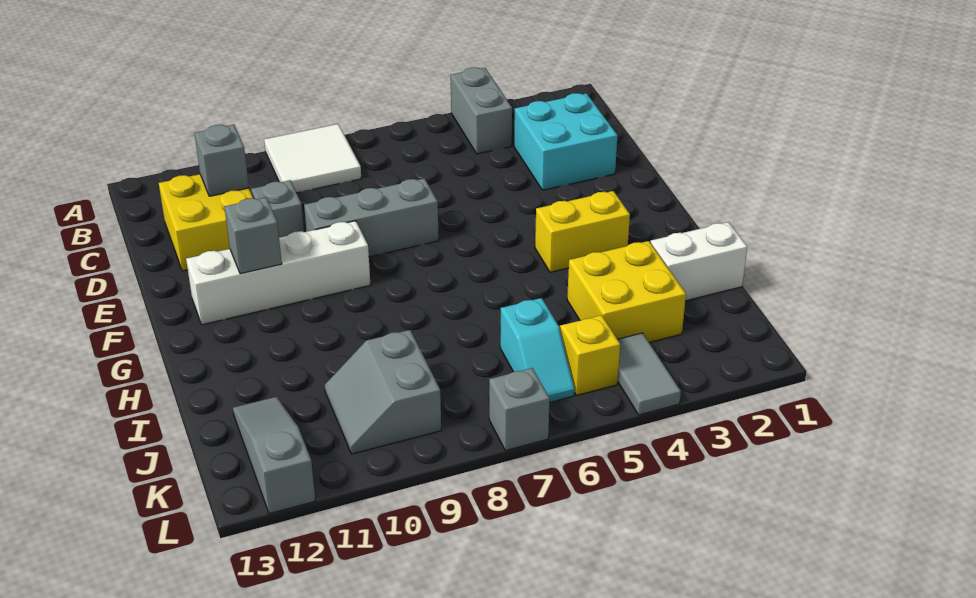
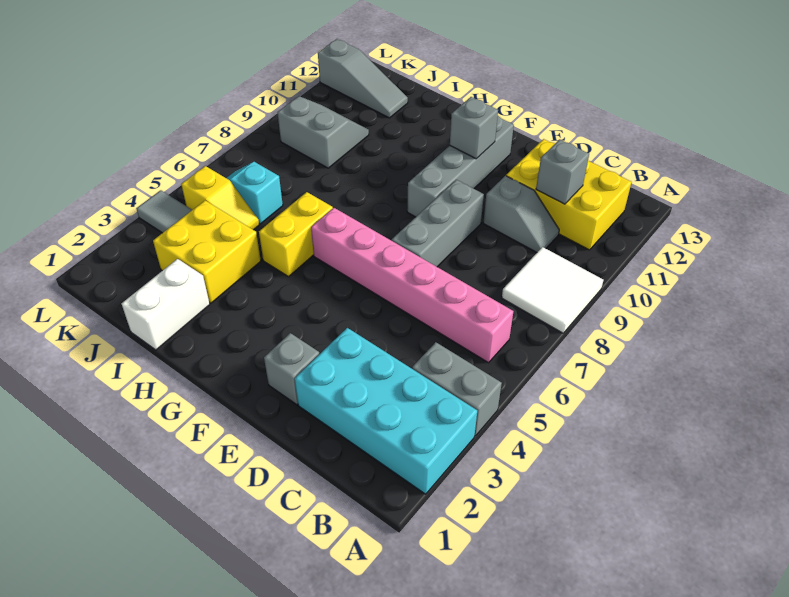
none -> pink brick B6:G6 level 1
cyan brick C2:D3 level 1 -> cyan brick A2:D3 level 1
yellow brick C11:D12 level 1 -> yellow brick B11:D12 level 1
white brick F9:F12 level 1 -> grey brick F9:F12 level 1
yellow brick G3:G4 level 1 -> yellow brick H5:H6 level 1
grey brick L7 level 1 -> grey brick E2 level 1

